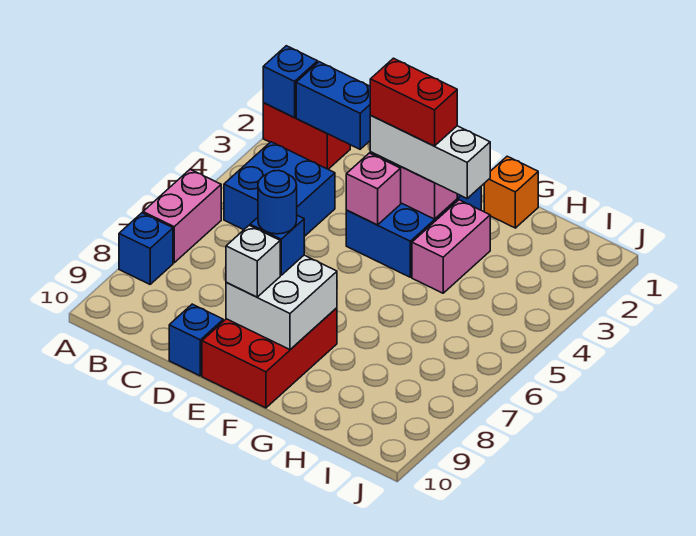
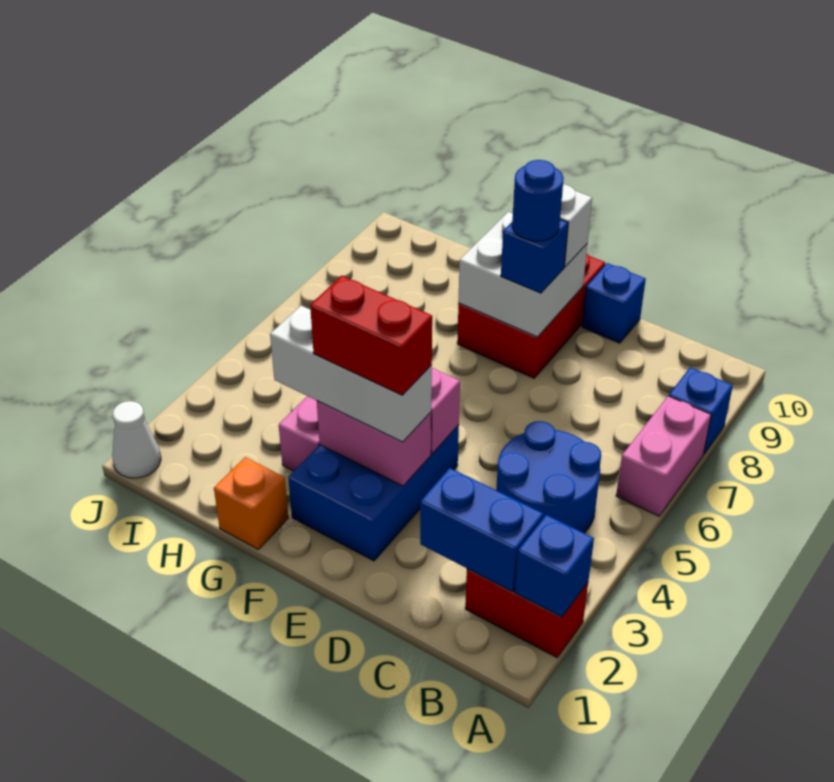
blue brick B4:C5 level 1 -> blue round brick B4:C5 level 1
none -> white cone J1 level 1

